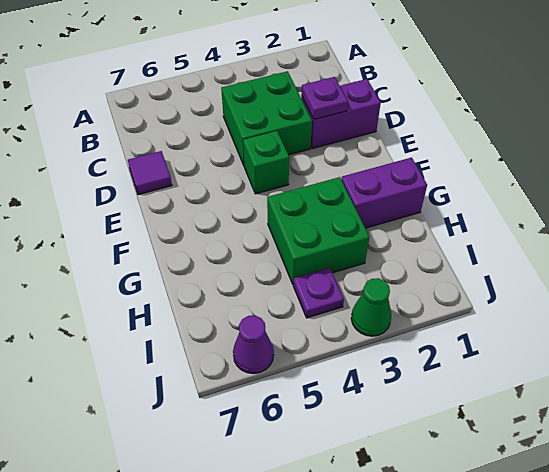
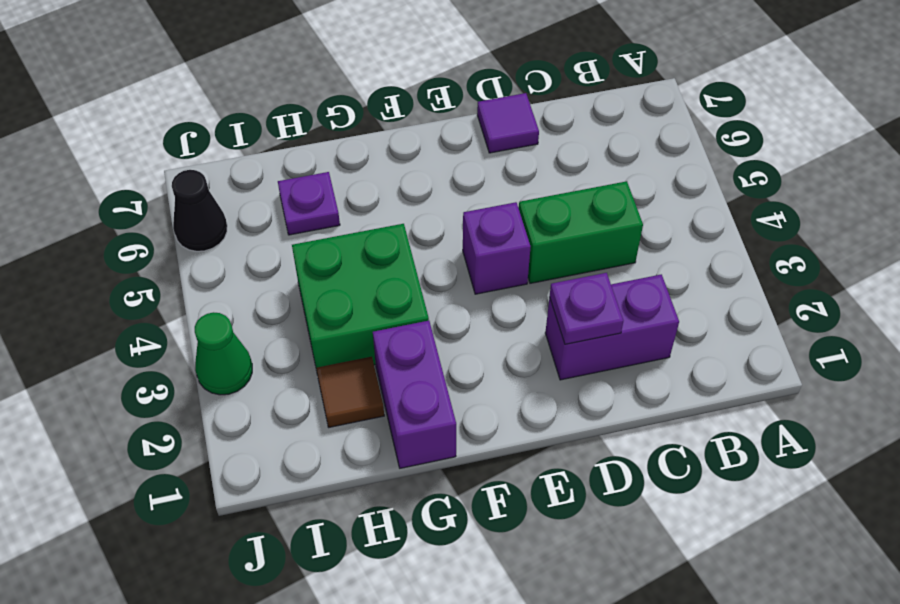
green brick C3:D4 level 1 -> green brick C4:D4 level 1
purple brick D1:D2 level 1 -> purple brick C2:D2 level 1
green brick E4 level 1 -> purple brick E4 level 1
none -> brown tile H2 level 1
purple plate I4 level 1 -> purple plate H6 level 1
purple cone J6 level 1 -> black cone J6 level 1

